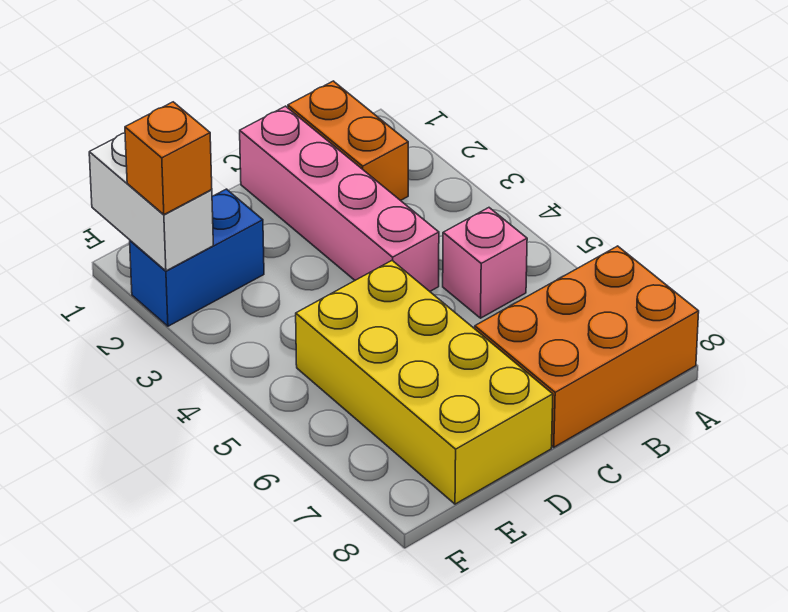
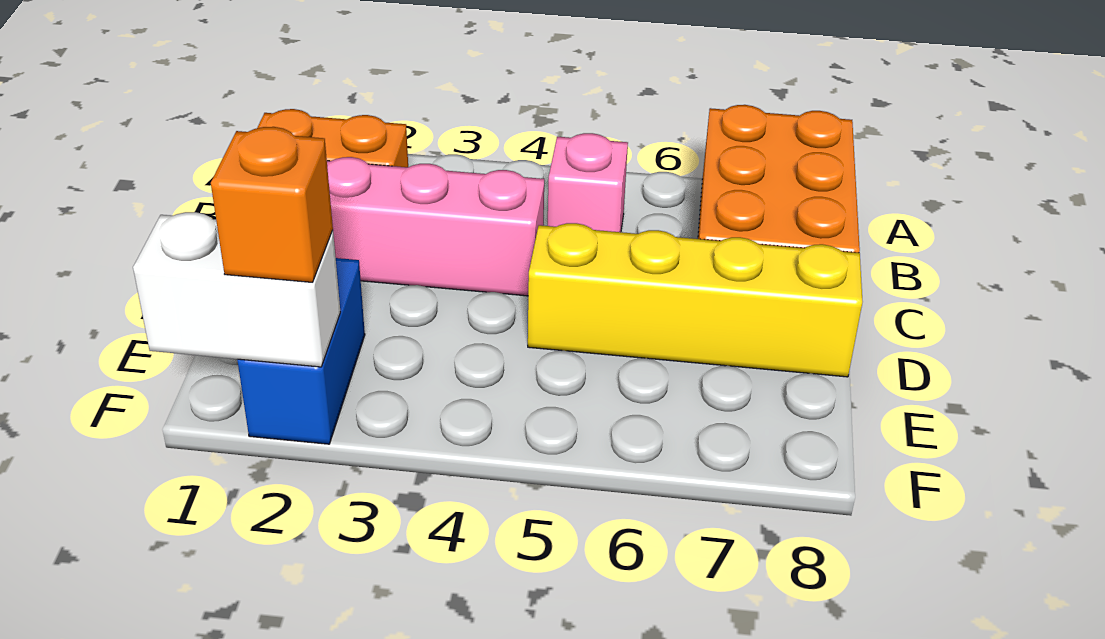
yellow brick D5:E8 level 1 -> yellow brick D5:D8 level 1

